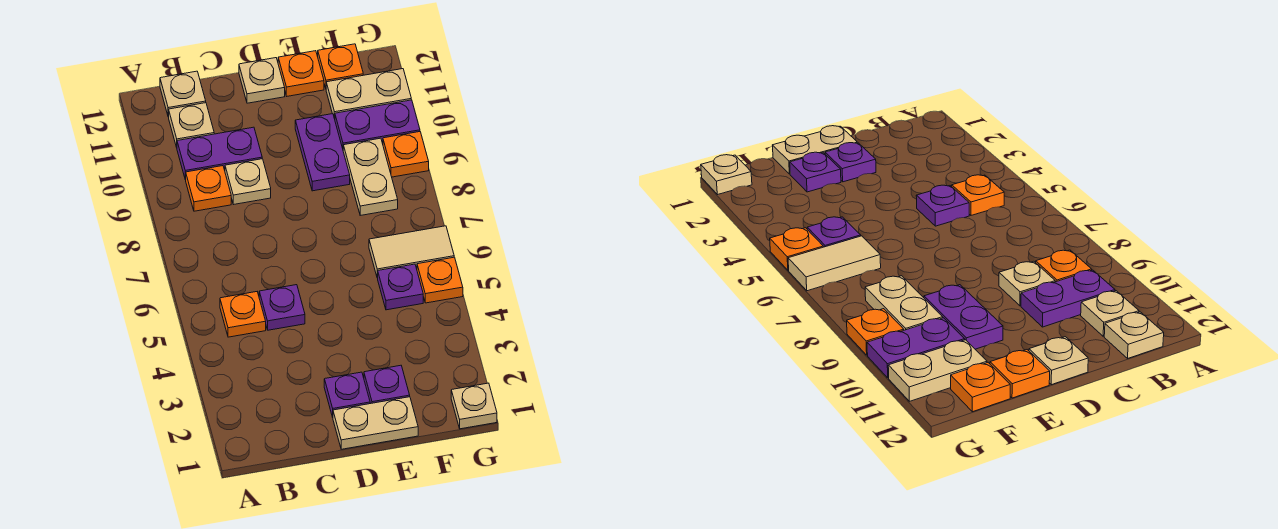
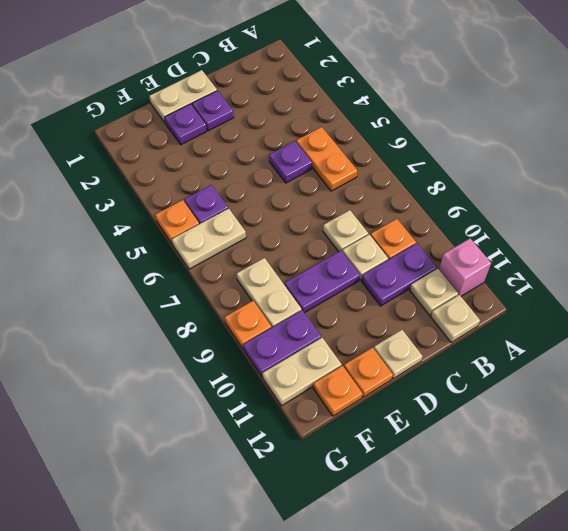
none -> pink brick A11 level 1
orange plate B5 level 1 -> orange plate B5:B6 level 1
purple plate E9:E10 level 1 -> purple plate D9:E9 level 1
tan tile F6:G6 level 1 -> tan plate F6:G6 level 1
tan plate G1 level 1 -> tan plate C8 level 1

